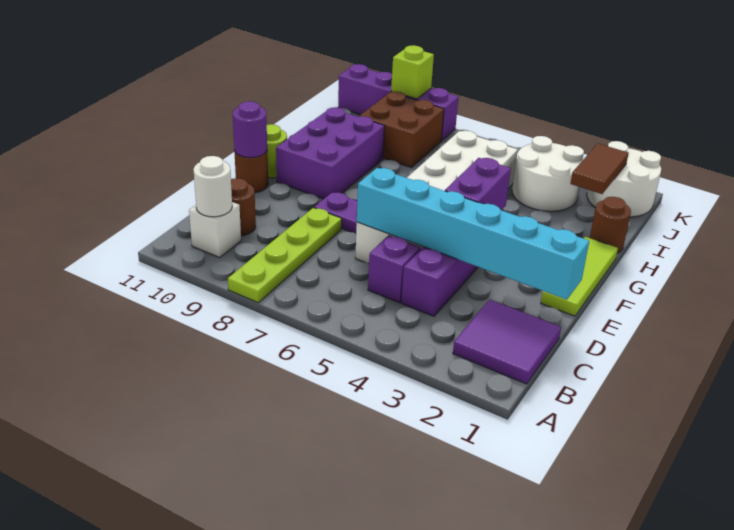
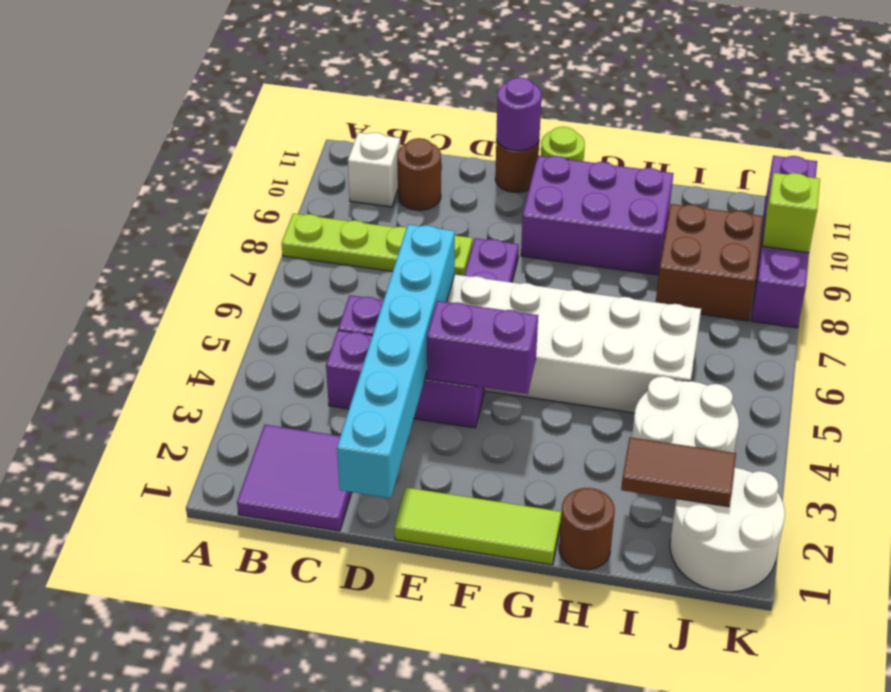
white round brick B10 level 2 -> none

